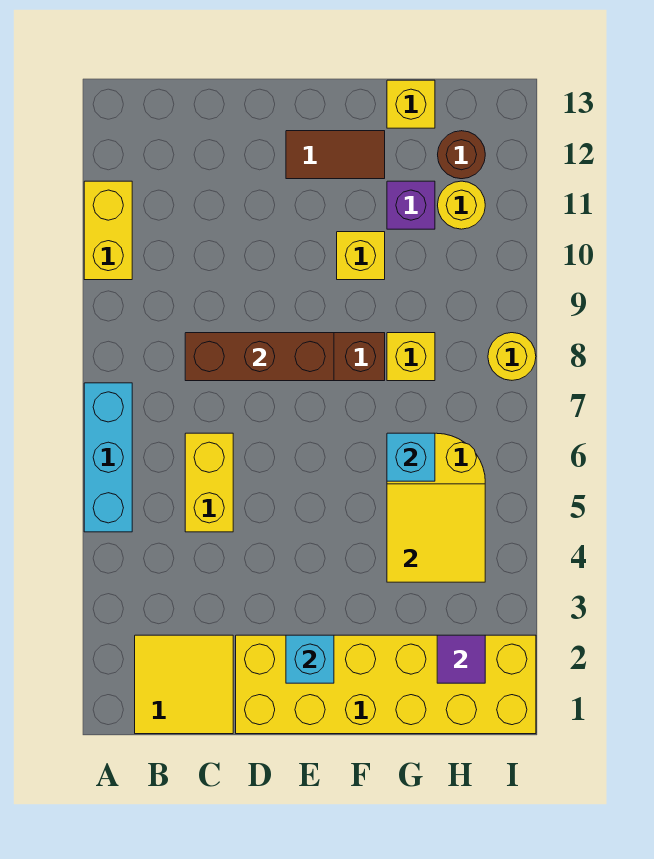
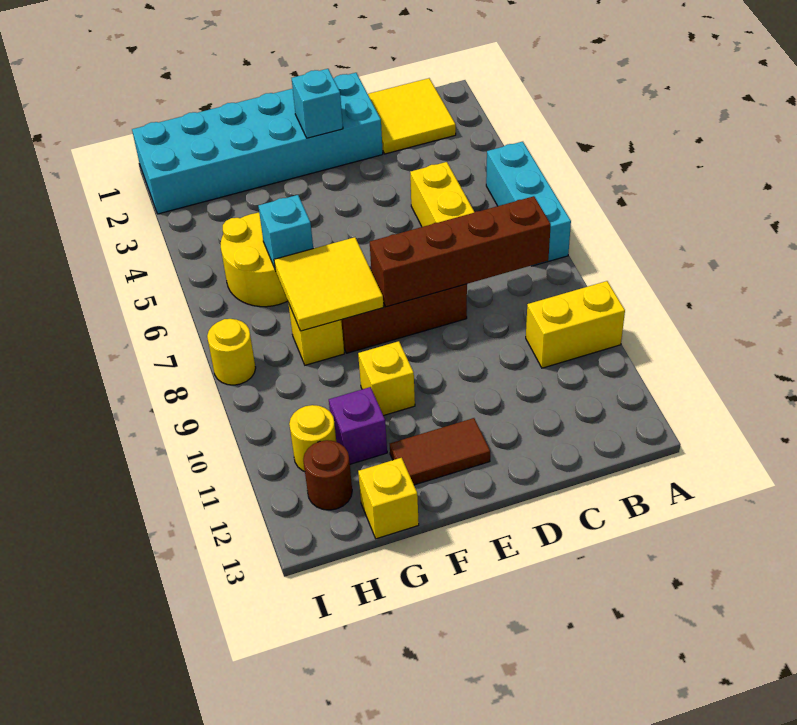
yellow brick A10:A11 level 1 -> yellow brick A10:B10 level 1
brown brick C8:E8 level 2 -> brown brick B8:E8 level 2
yellow brick D1:I2 level 1 -> cyan brick D1:I2 level 1
yellow tile G4:H5 level 2 -> yellow tile F7:G8 level 2
purple tile H2 level 2 -> none

